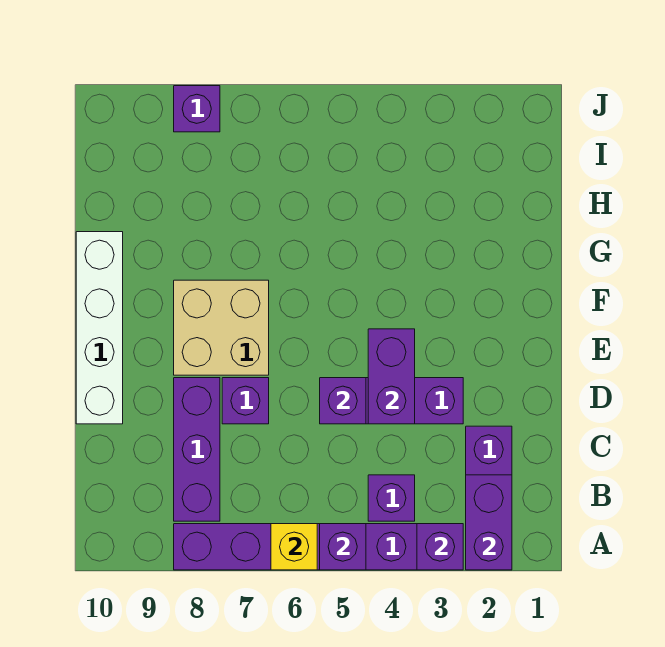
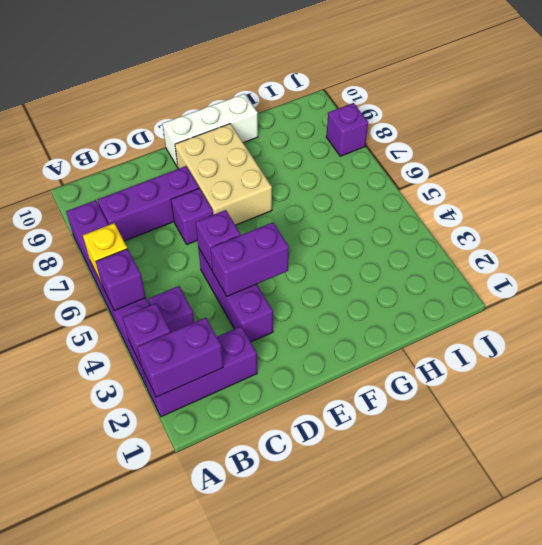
white brick D10:G10 level 1 -> white brick E10:G10 level 1
tan brick E7:F8 level 1 -> tan brick E7:F9 level 1

